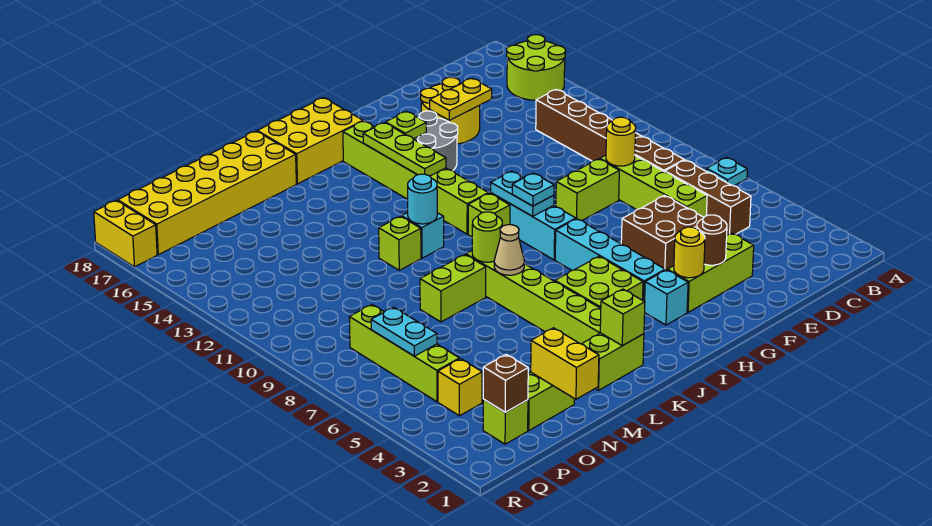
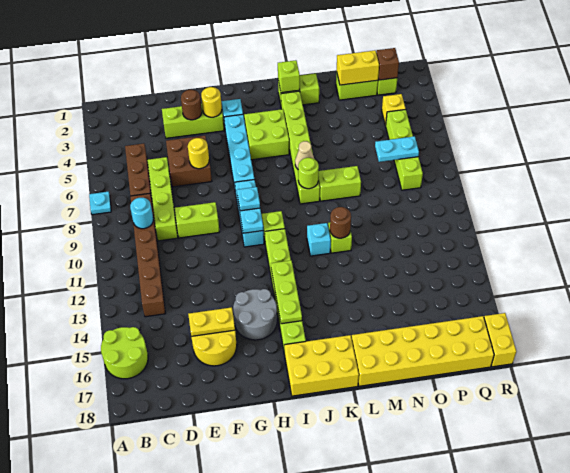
yellow round brick D9 level 2 -> yellow round brick F6 level 2
lime plate H15 level 2 -> none
cyan round brick K11 level 2 -> cyan round brick C9 level 2
none -> brown round brick L11 level 2
yellow brick N1:N2 level 2 -> yellow brick N2:O2 level 2
cyan plate P6:P7 level 2 -> cyan plate O7:P7 level 2

